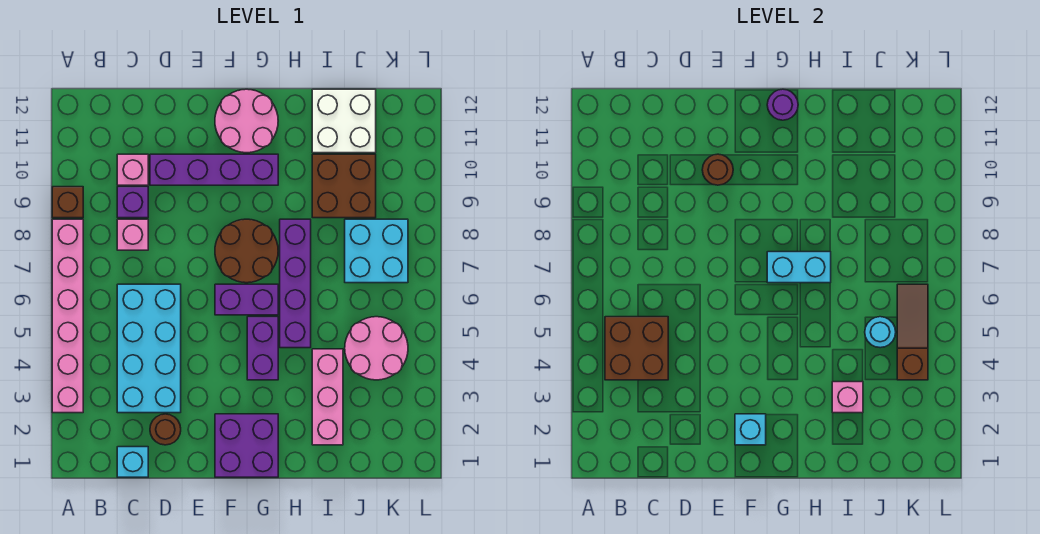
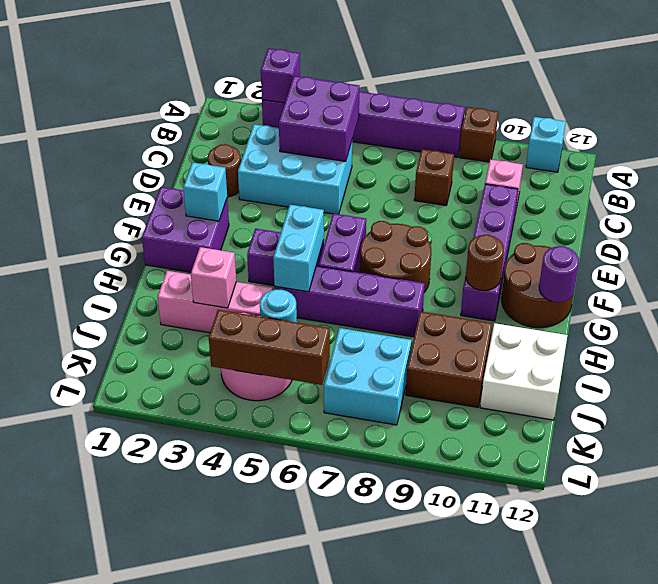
pink brick A3:A8 level 1 -> purple brick A3:A8 level 1
brown brick B4:C5 level 2 -> purple brick B4:C5 level 2
cyan brick C1 level 1 -> cyan brick A11 level 1
cyan brick C3:D6 level 1 -> cyan brick C3:D5 level 1
pink brick C8 level 1 -> brown brick C8 level 1
purple brick C9 level 1 -> purple brick A3 level 2
brown round brick E10 level 2 -> brown round brick G10 level 2
pink round brick F11:G12 level 1 -> brown round brick F11:G12 level 1
cyan brick G7:H7 level 2 -> cyan brick G5:H5 level 2
brown slope K4:K6 level 2 top 4 -> brown brick K4:K6 level 2

